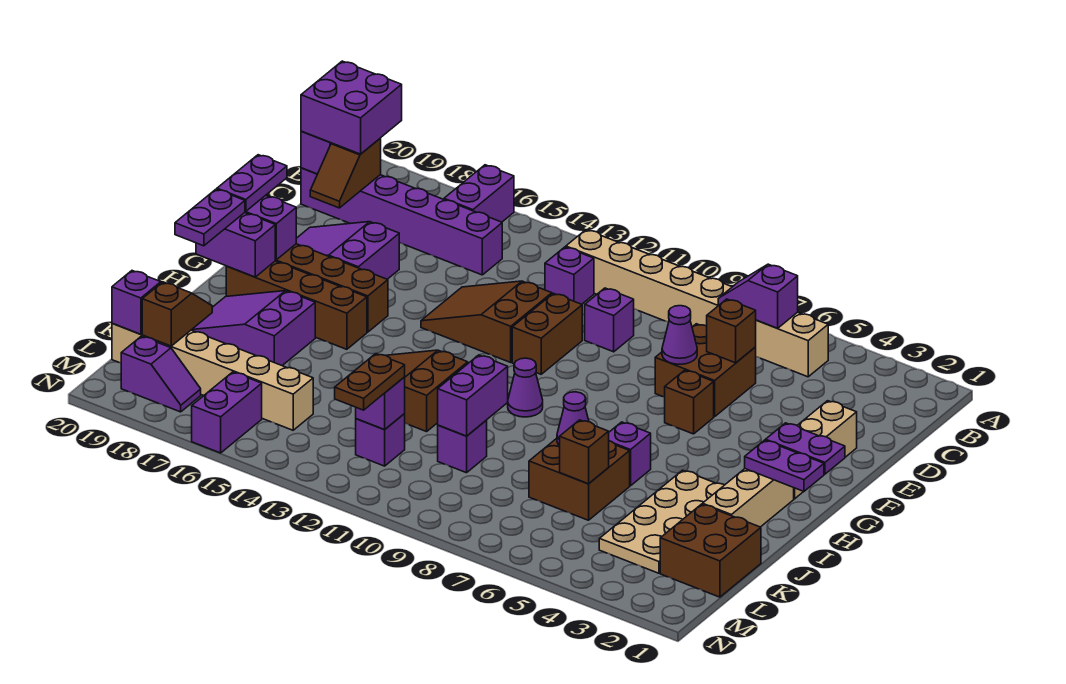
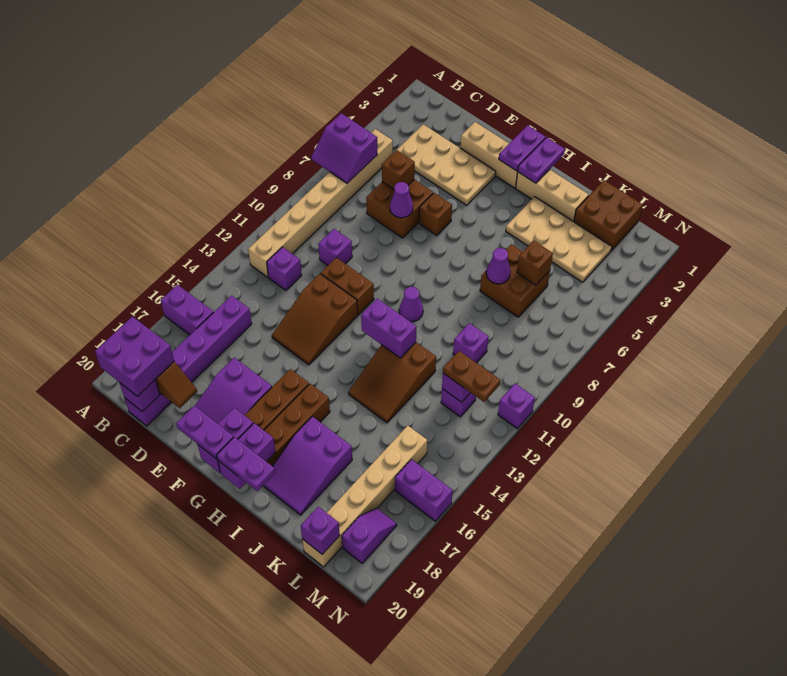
purple slope B6:B7 level 2 top 6 -> purple slope A6:B7 level 2 top 6
none -> tan plate C3:F4 level 1
purple brick I6 level 1 -> purple brick N11 level 1
purple brick J10:K10 level 2 -> purple brick H12:I12 level 2
brown slope K19:L19 level 2 top L -> none

